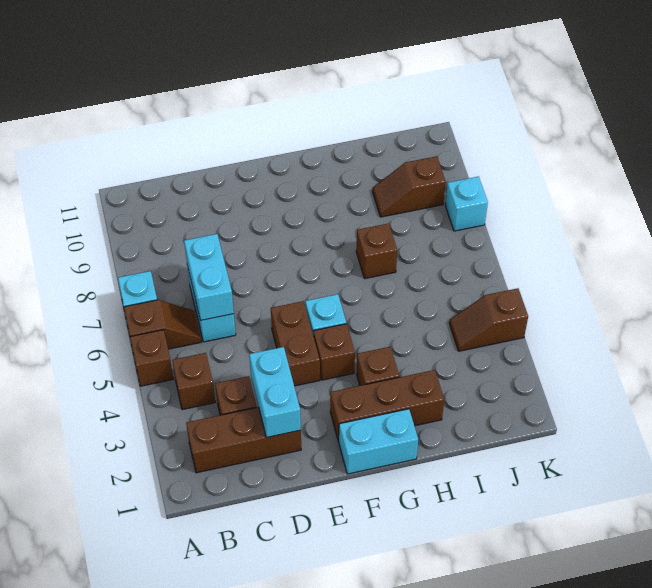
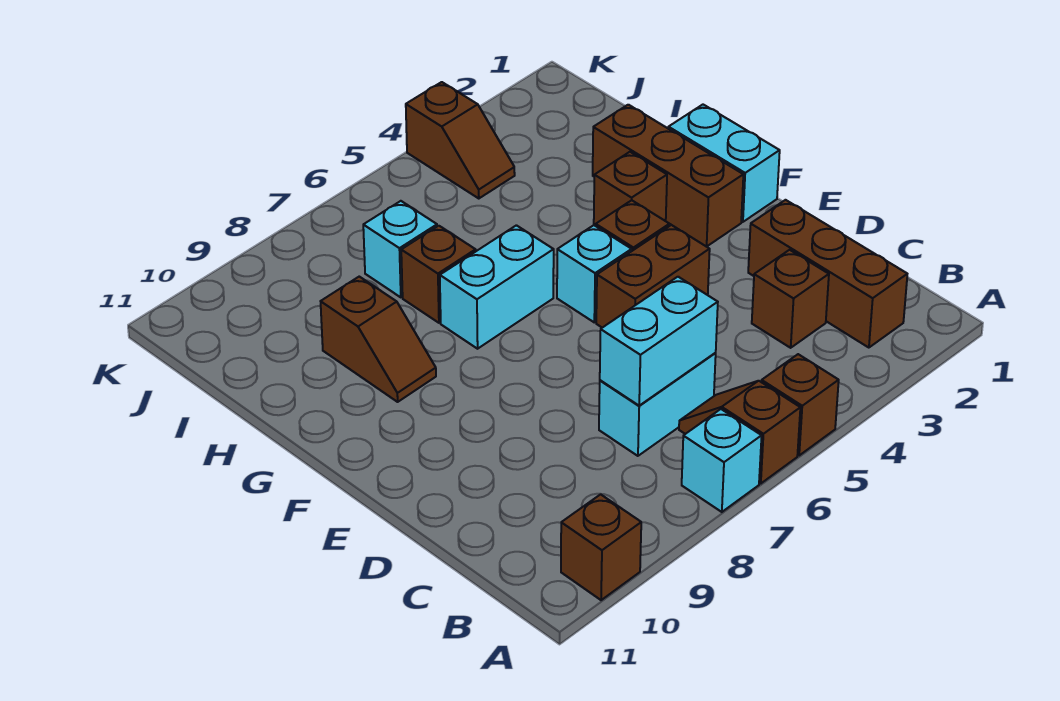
brown brick B4 level 1 -> brown brick A10 level 1
cyan brick D2:D3 level 2 -> cyan brick G6:G7 level 1
brown slope I9:J9 level 1 top J -> brown slope G9:H9 level 1 top H
cyan brick K8 level 1 -> cyan brick I7 level 1

